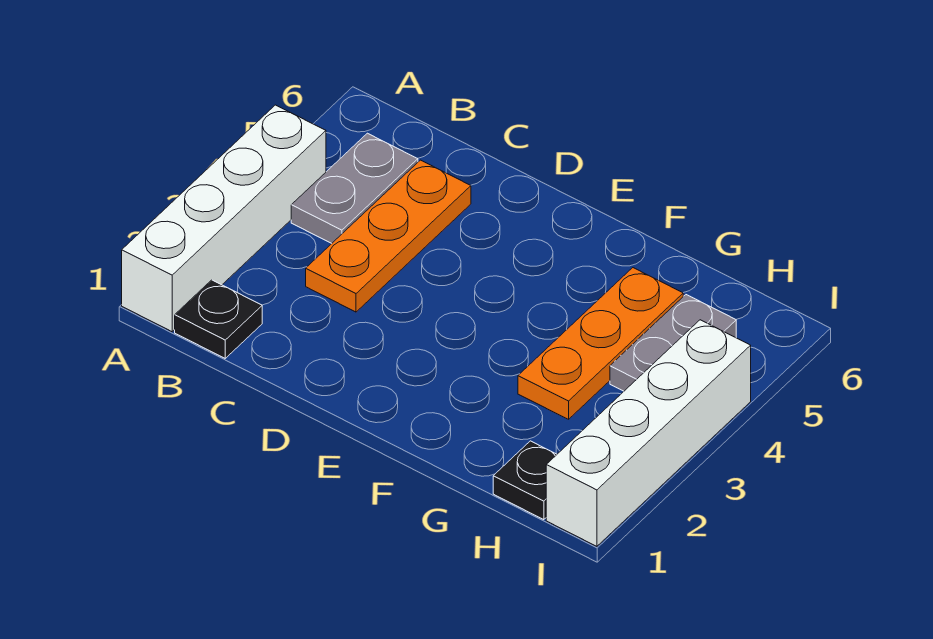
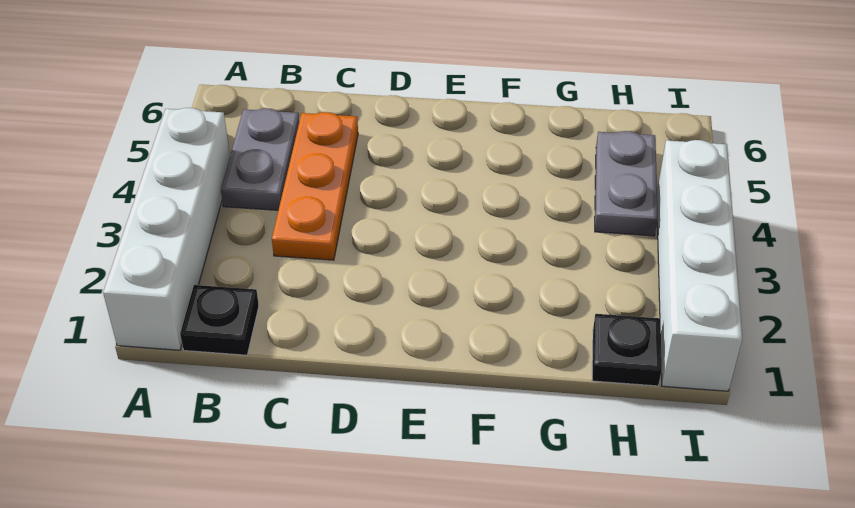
orange plate G3:G5 level 1 -> none

